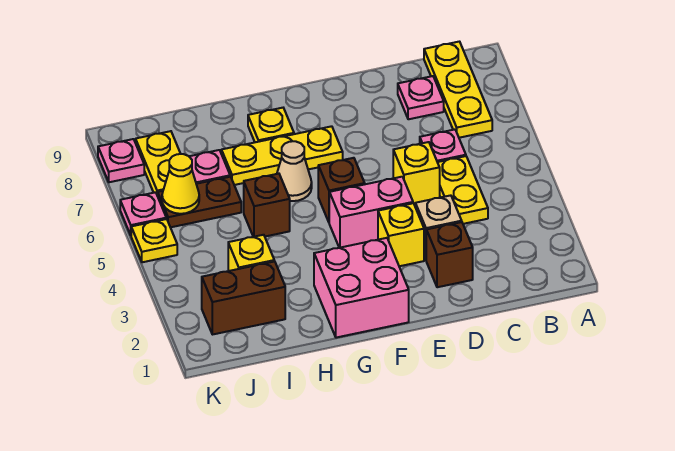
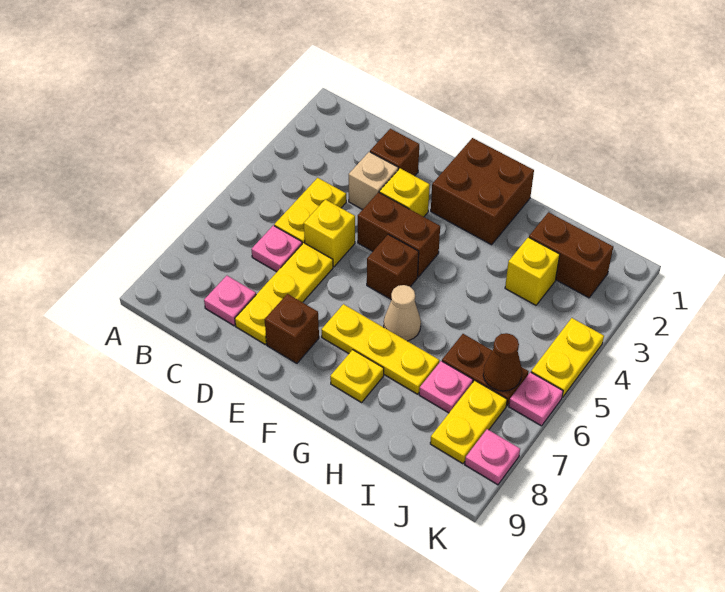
yellow plate B7:B9 level 1 -> yellow plate D6:D8 level 1
pink brick E4:F4 level 1 -> brown brick E4:F4 level 1
pink brick F1:G2 level 1 -> brown brick F1:G2 level 1
brown brick H5 level 1 -> brown brick E8 level 1
yellow cone J6 level 2 -> brown cone J6 level 2
yellow plate K5 level 1 -> yellow plate K4:K5 level 1

